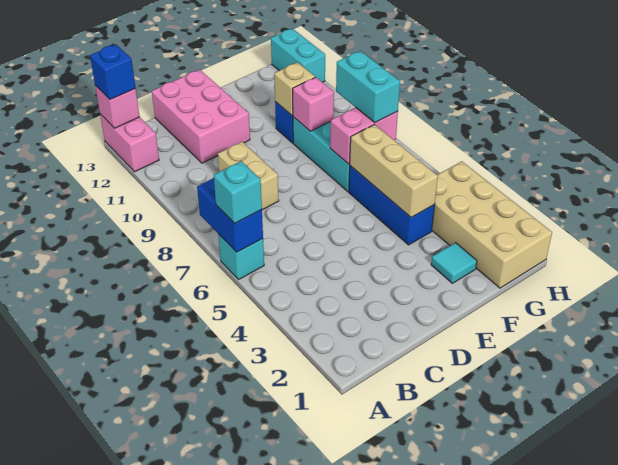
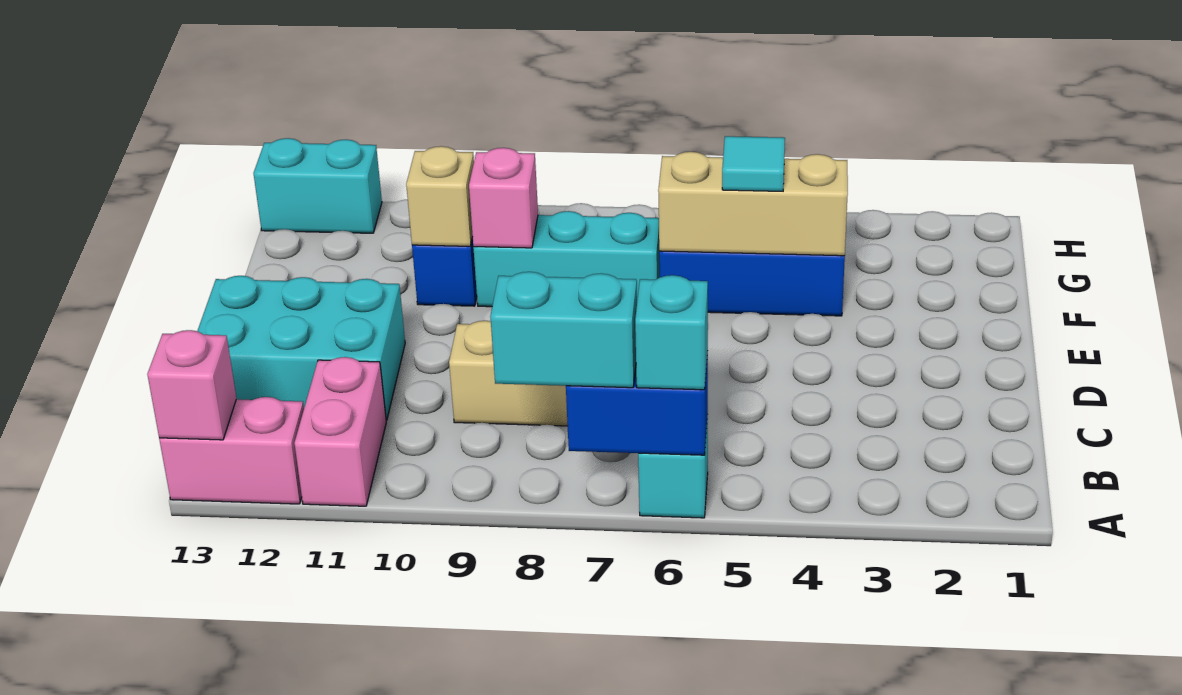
blue brick A13 level 3 -> none
pink brick C11:D13 level 1 -> cyan brick C11:D13 level 1
cyan tile F2 level 1 -> cyan tile F5 level 3
pink brick F7:G7 level 2 -> pink brick A11:B11 level 1
tan brick G1:H4 level 1 -> none
cyan brick G7:G8 level 3 -> cyan brick A7:A8 level 3

